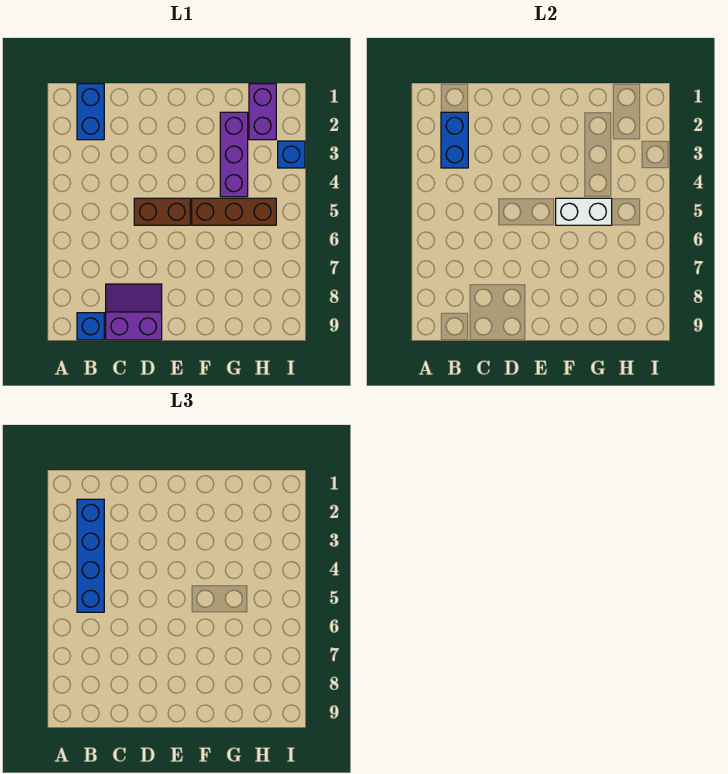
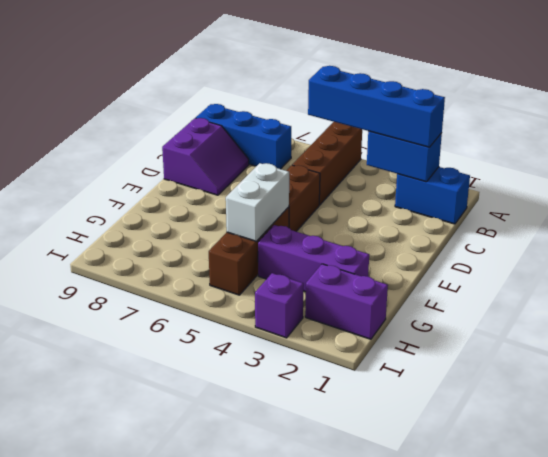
none -> brown brick A5:C5 level 1
blue brick B9 level 1 -> blue brick B7:B9 level 1
blue brick I3 level 1 -> purple brick I3 level 1

